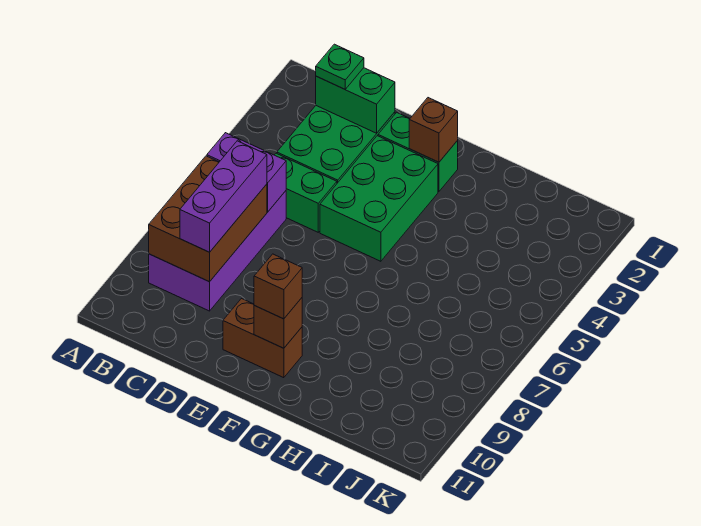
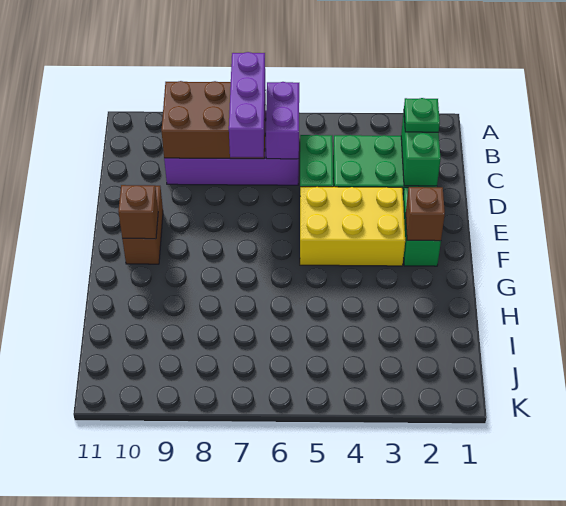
purple brick C7:C9 level 3 -> purple brick B7:D7 level 3
green brick E3:F5 level 1 -> yellow brick E3:F5 level 1
brown brick F10 level 3 -> none

